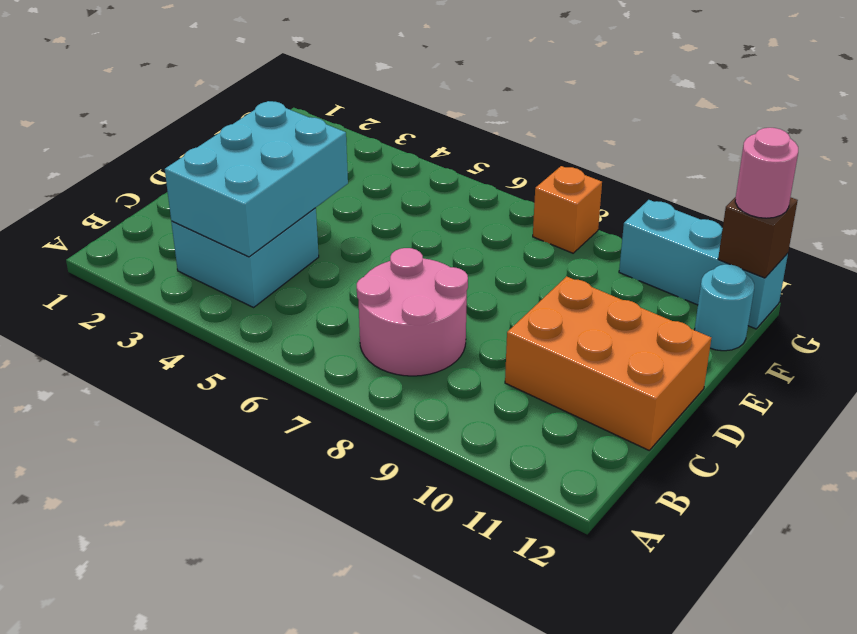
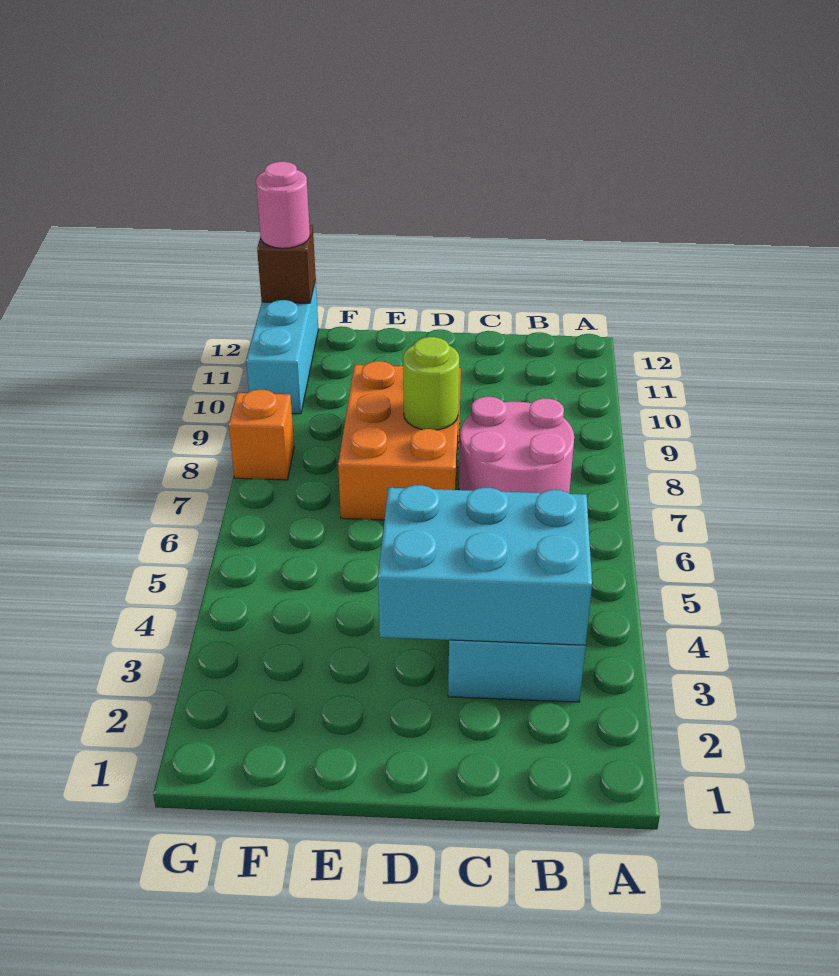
orange brick C10:D12 level 1 -> orange brick D7:E9 level 1
none -> lime round brick D8 level 2
cyan round brick F12 level 1 -> none

